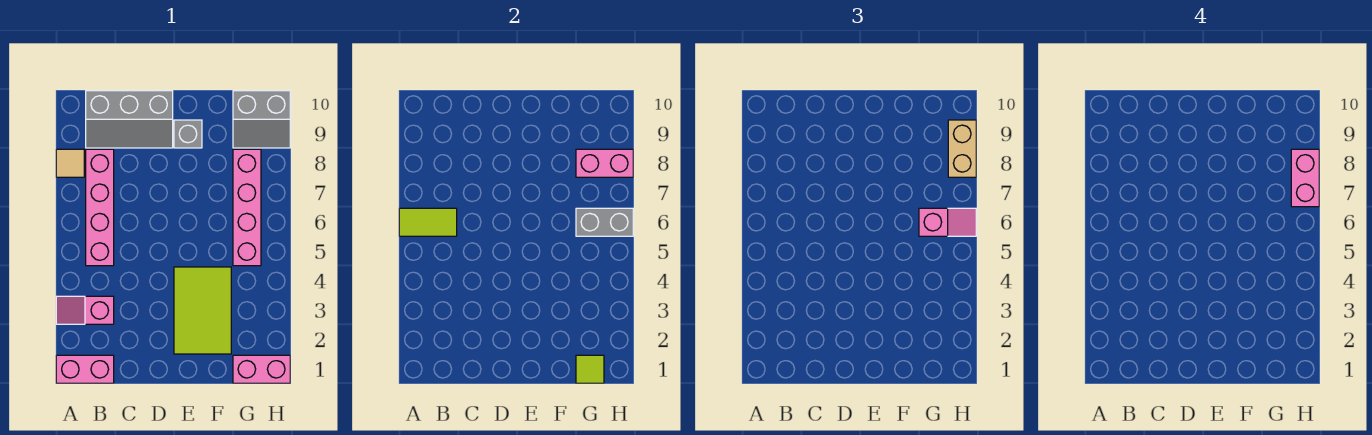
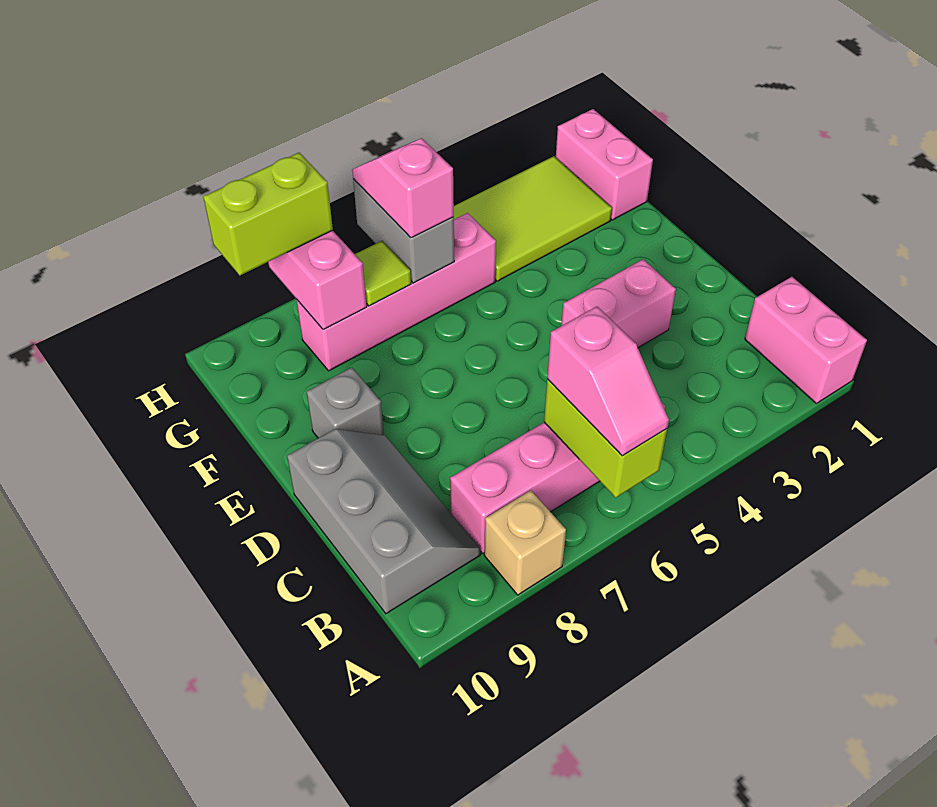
pink slope A3:B3 level 1 top B -> pink slope A6:B6 level 3 top B
lime tile A6:B6 level 2 -> lime brick A6:B6 level 2
tan tile A8 level 1 -> tan brick A8 level 1
lime tile E2:F4 level 1 -> lime tile G2:H4 level 1
lime tile G1 level 2 -> lime tile G7 level 2
grey slope G9:H10 level 1 top 10 -> none
pink brick H7:H8 level 4 -> pink brick D3:D4 level 1
tan brick H8:H9 level 3 -> lime brick H8:H9 level 3

